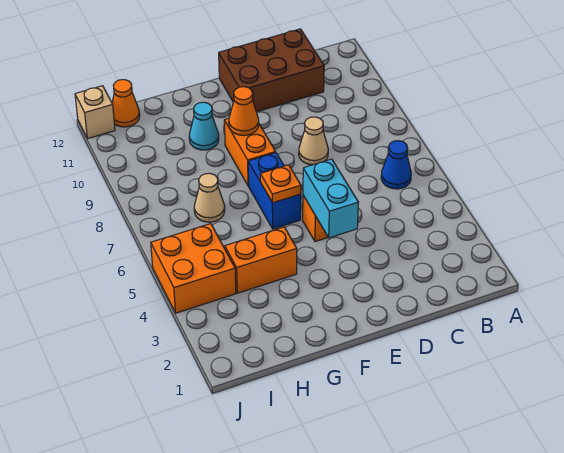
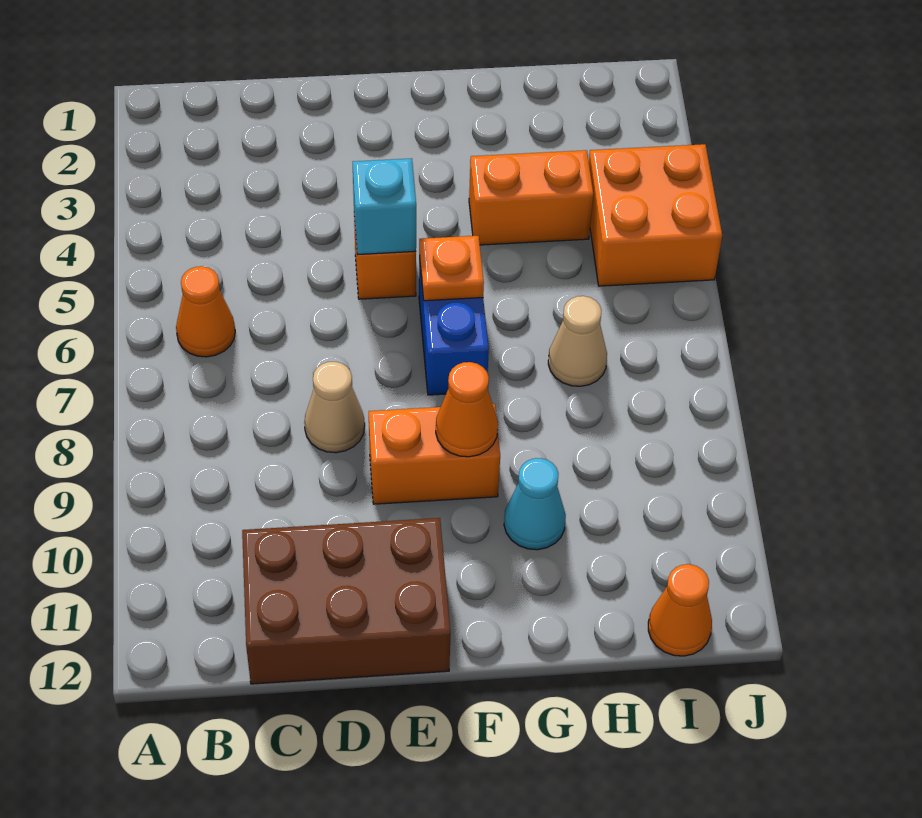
blue cone B6 level 1 -> orange cone B6 level 1
cyan brick E4:E5 level 2 -> cyan brick E5 level 2
orange brick F8:F9 level 1 -> orange brick E9:F9 level 1
tan brick J12 level 1 -> none

